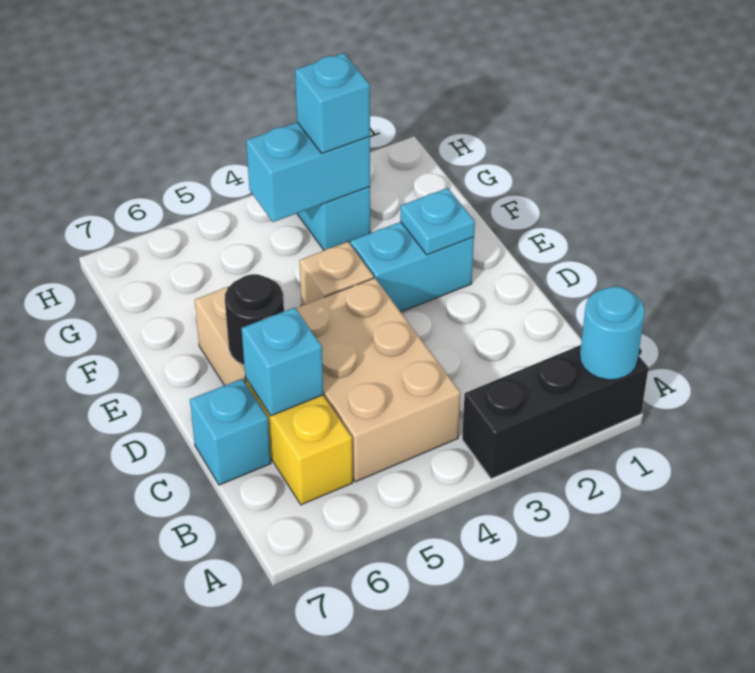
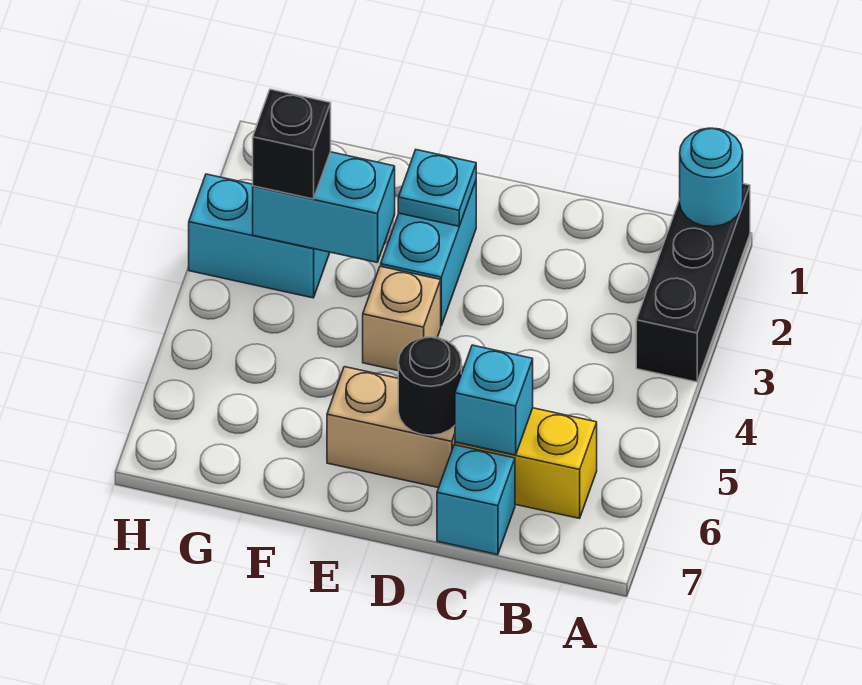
tan brick B4:D5 level 1 -> none
cyan brick G3:G4 level 2 -> cyan brick F3:G3 level 2
cyan brick G3 level 3 -> black brick G3 level 3

